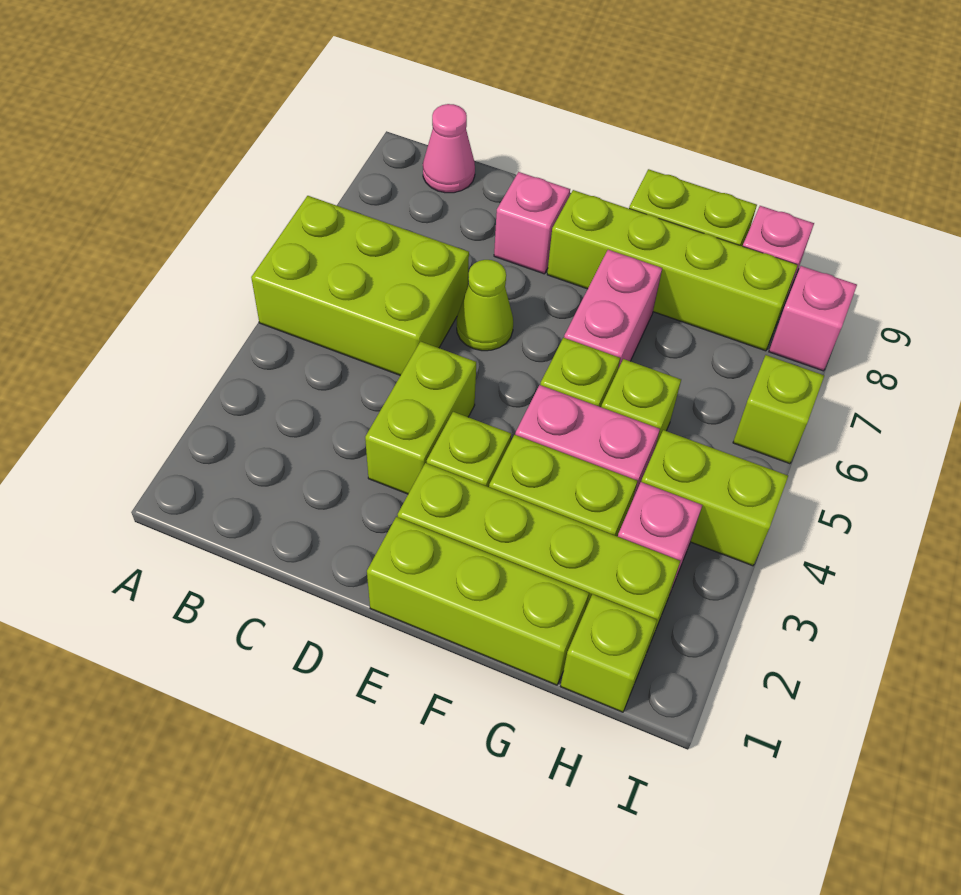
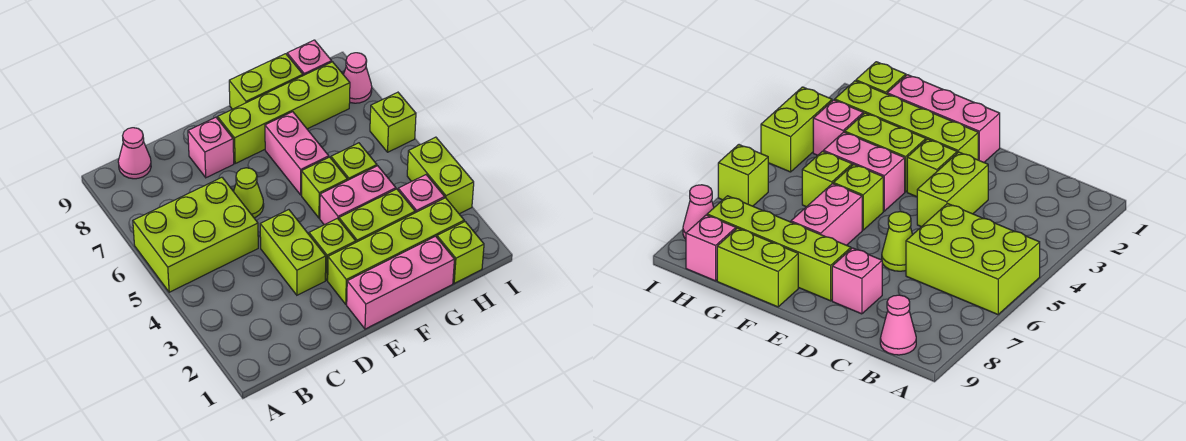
lime brick E1:G1 level 1 -> pink brick E1:G1 level 1
lime brick H4:I4 level 1 -> lime brick I3:I4 level 1
pink brick I8 level 1 -> pink cone I8 level 1

